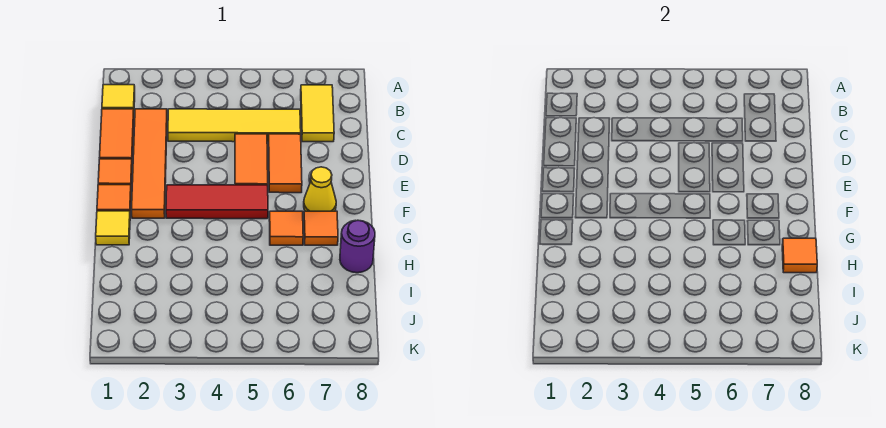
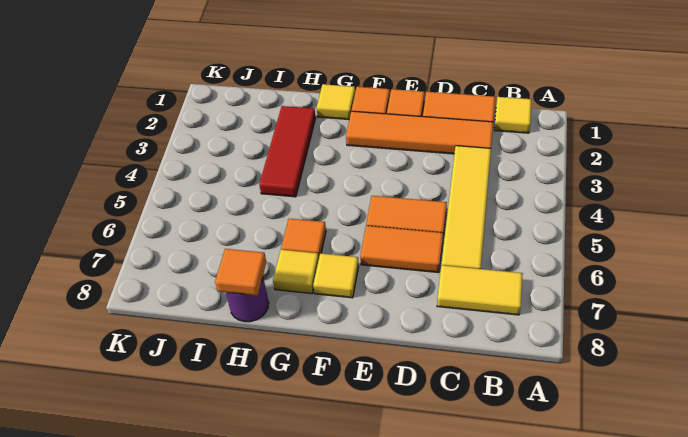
red tile F3:F5 level 1 -> red tile H2:H4 level 1
yellow cone F7 level 1 -> yellow tile F7 level 1
orange tile G7 level 1 -> yellow tile G7 level 1

